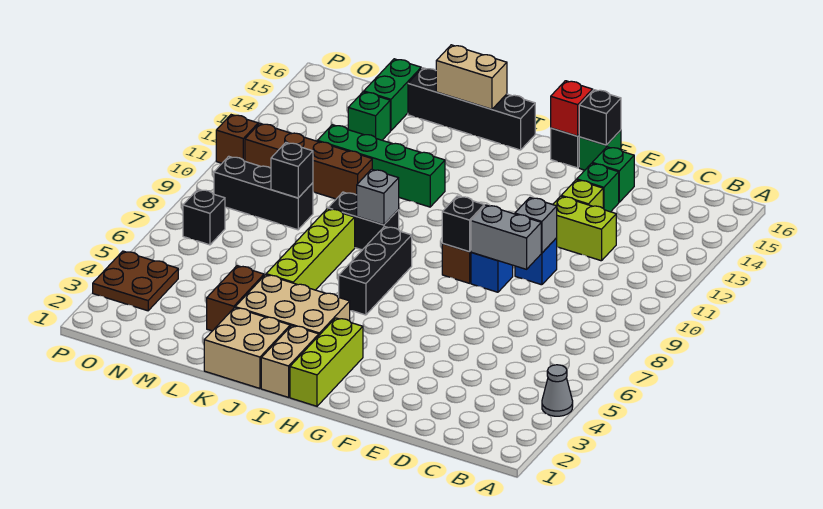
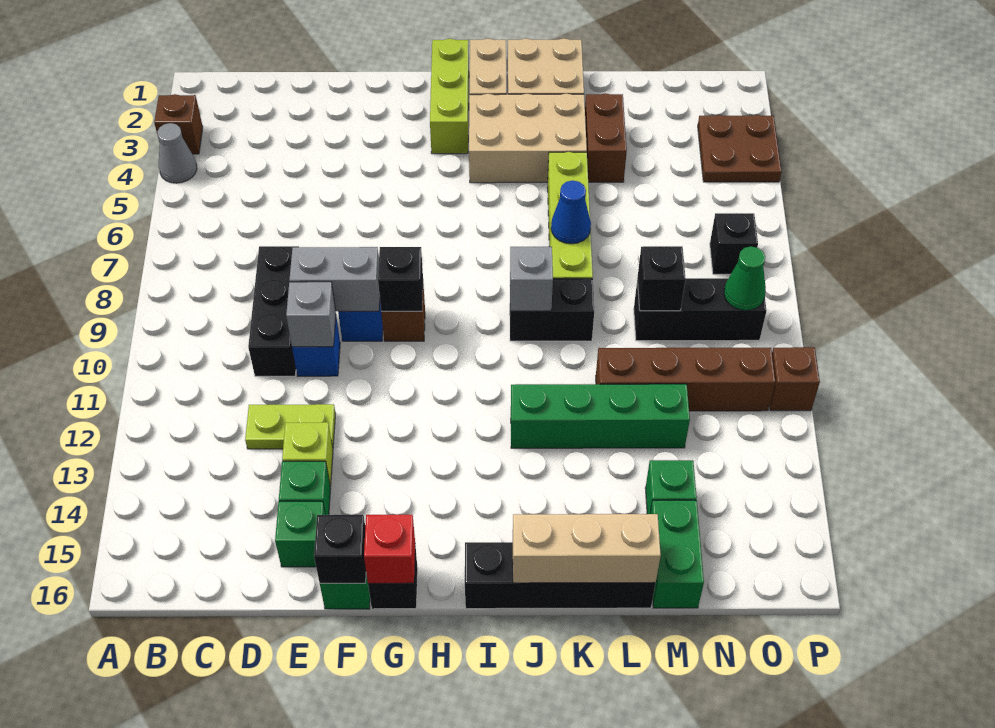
none -> brown brick A3 level 1
lime brick D12:E12 level 1 -> lime plate D12:E12 level 1
black brick I6:I8 level 1 -> black brick D8:D10 level 1
tan brick J16:K16 level 2 -> tan brick J16:L16 level 2
none -> blue cone K7 level 2
none -> green cone O9 level 2

